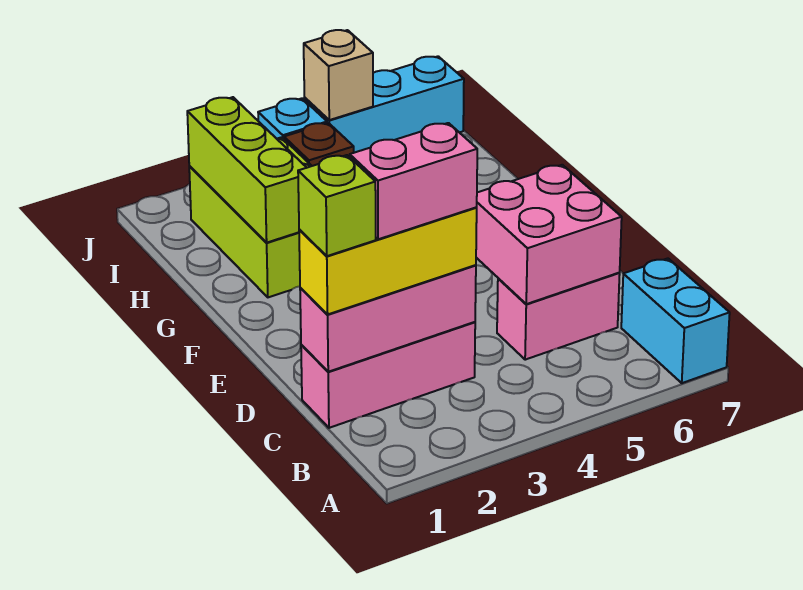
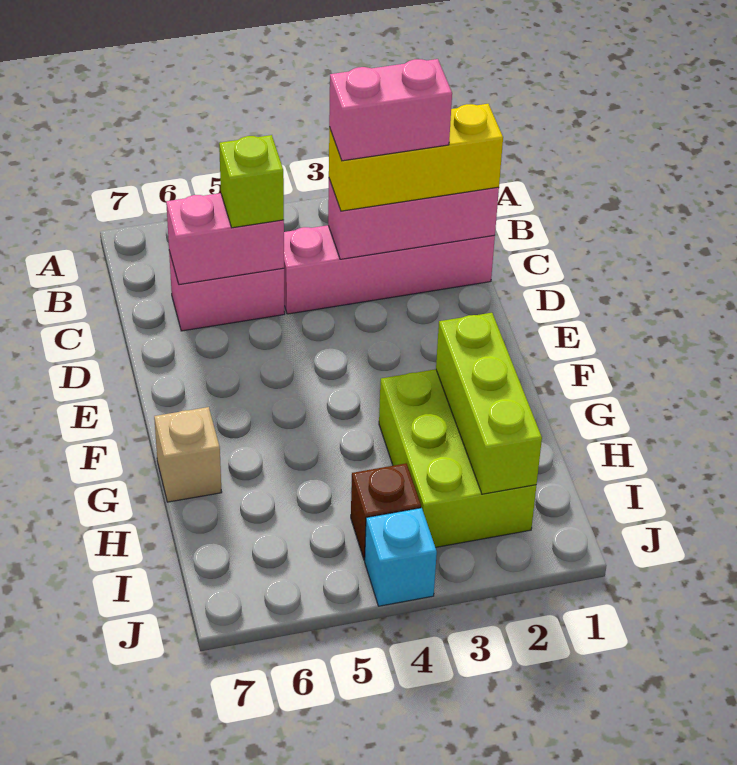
cyan brick A7:B7 level 1 -> none
pink brick C1:C3 level 1 -> pink brick C1:C4 level 1
lime brick C1 level 4 -> lime brick C5 level 3
pink brick C5:D6 level 2 -> pink brick C5:C6 level 2
cyan brick J5:J7 level 1 -> none
tan brick J5 level 2 -> tan brick G7 level 1

